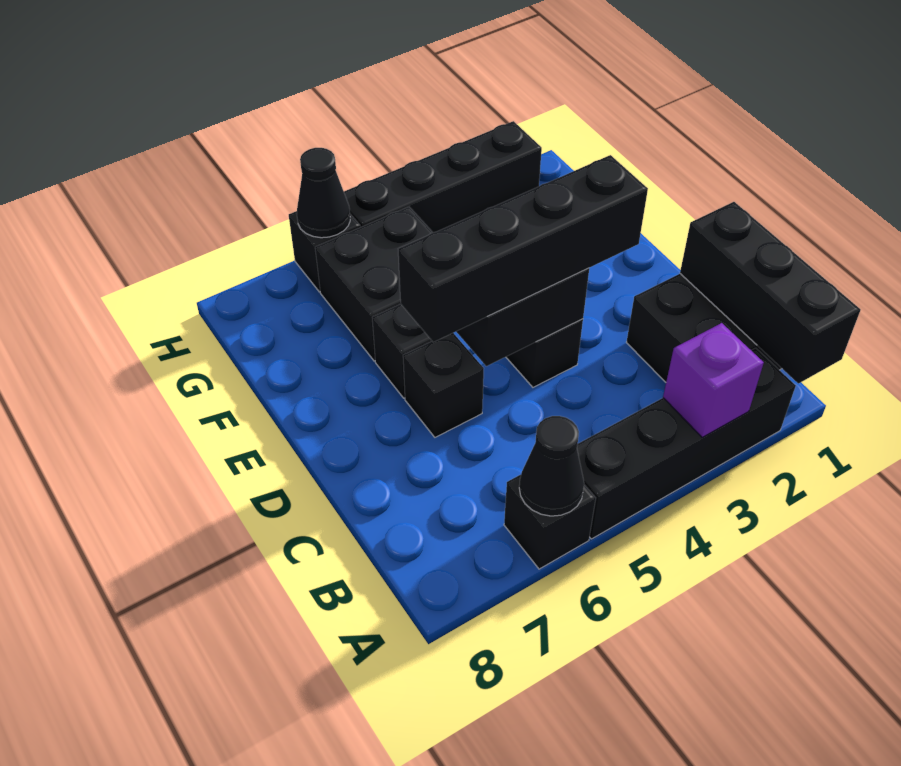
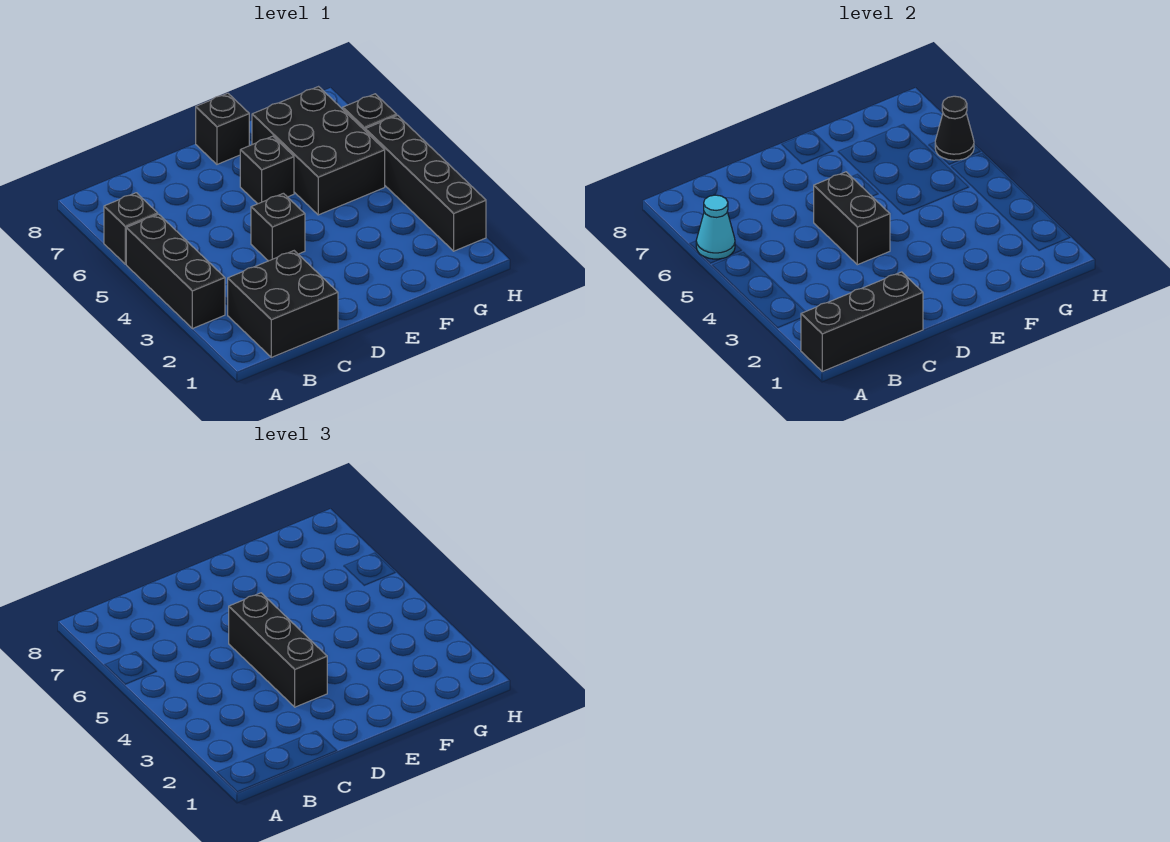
black brick A2:A5 level 1 -> black brick A3:A5 level 1
purple brick A3 level 2 -> none
black cone A6 level 2 -> cyan cone A6 level 2
black brick D3:D6 level 3 -> black brick D3:D5 level 3
black brick D6 level 1 -> black brick E8 level 1
black brick F5:G6 level 1 -> black brick F5:G7 level 1

